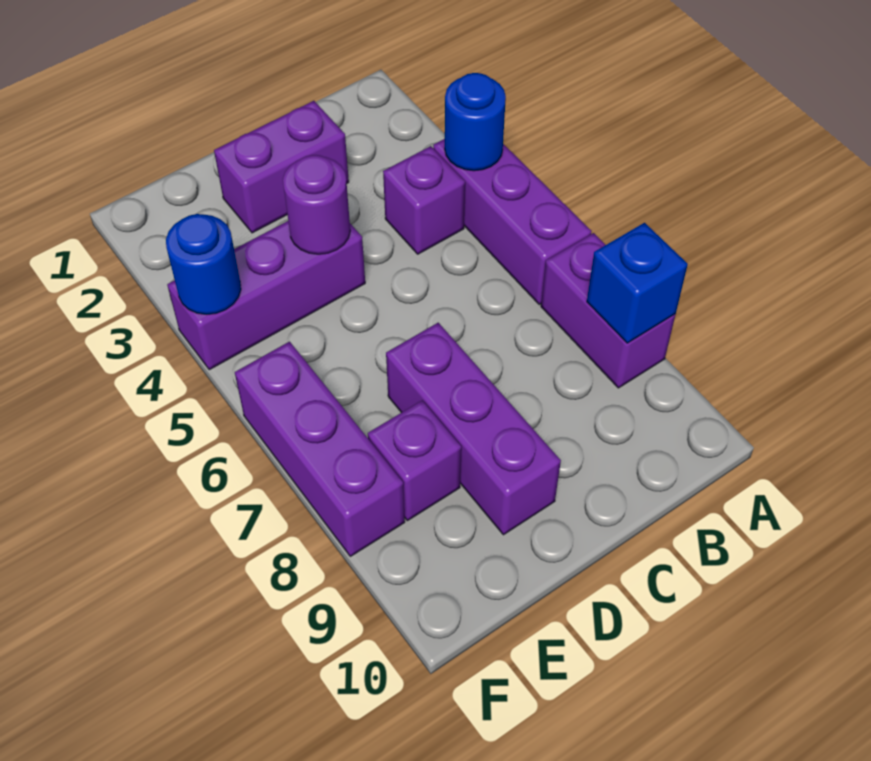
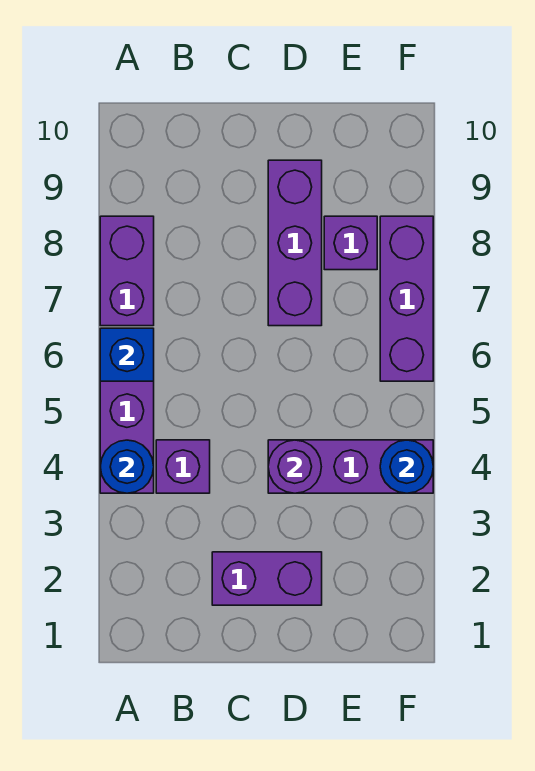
blue brick A8 level 2 -> blue brick A6 level 2

